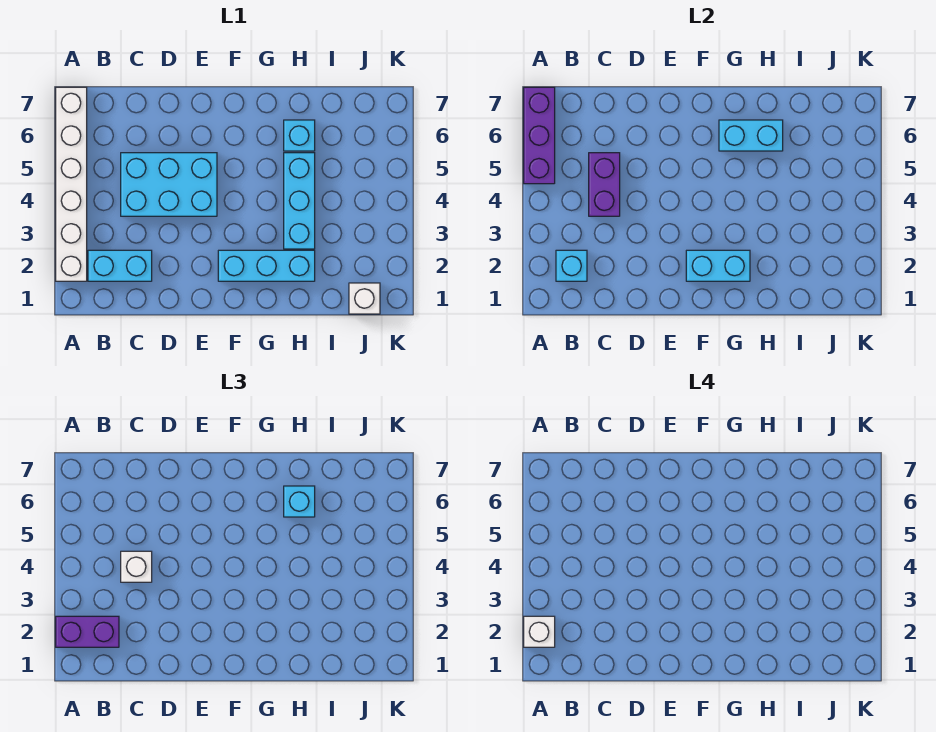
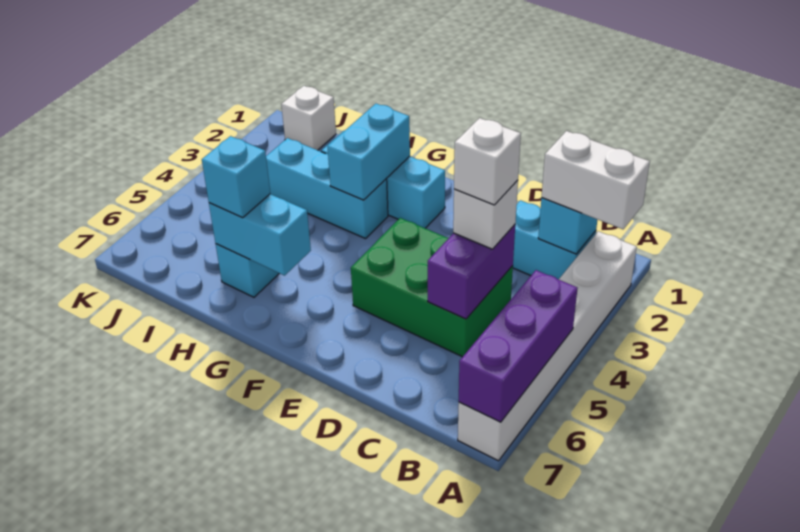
purple brick A2:B2 level 3 -> white brick A2:B2 level 3
white brick A2 level 4 -> white brick C4 level 4
cyan brick C4:E5 level 1 -> green brick C4:E5 level 1
cyan brick F2:G2 level 2 -> cyan brick G2:G3 level 2
cyan brick H3:H5 level 1 -> cyan brick G3:I3 level 1

